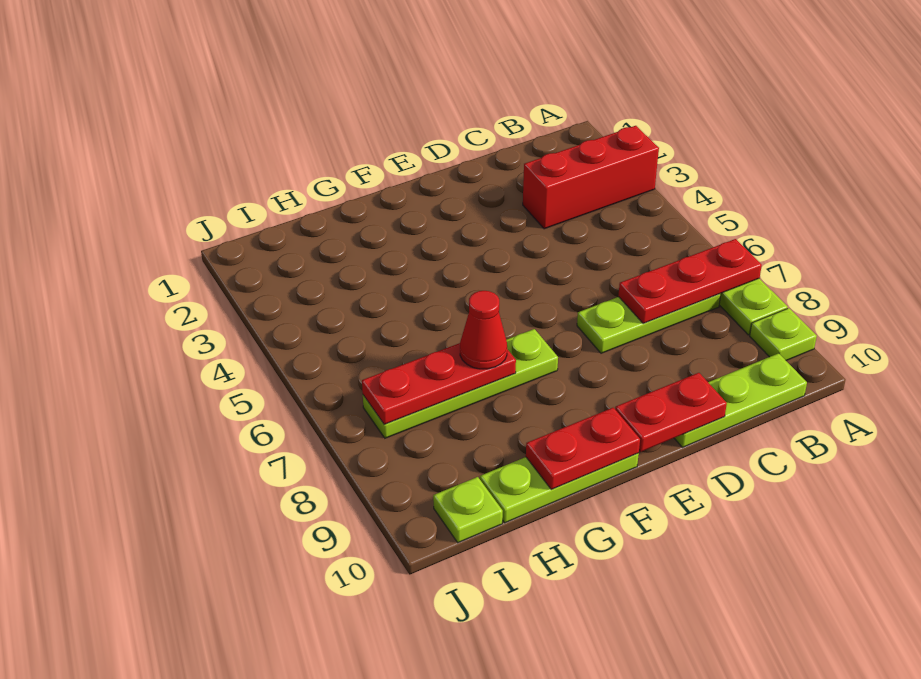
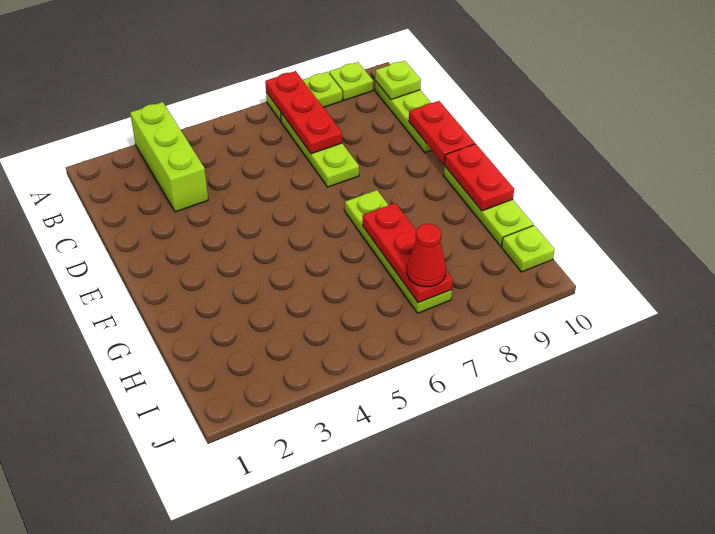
red brick A3:C3 level 1 -> lime brick A3:C3 level 1
none -> lime plate B10 level 2
red cone G7 level 3 -> red cone I7 level 3

